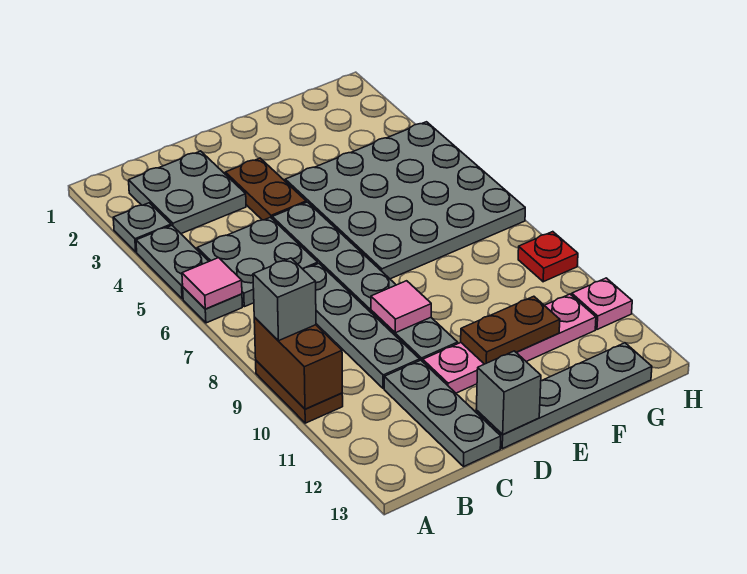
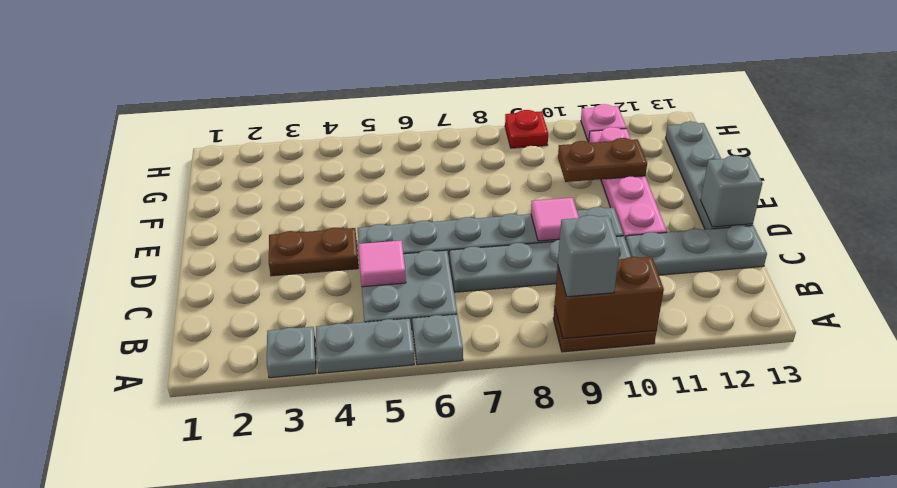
pink tile A6 level 2 -> pink tile C5 level 2
grey plate B2:C3 level 1 -> none
grey plate E4:H7 level 1 -> none
brown plate E11:F11 level 2 -> brown plate F10:F11 level 2

